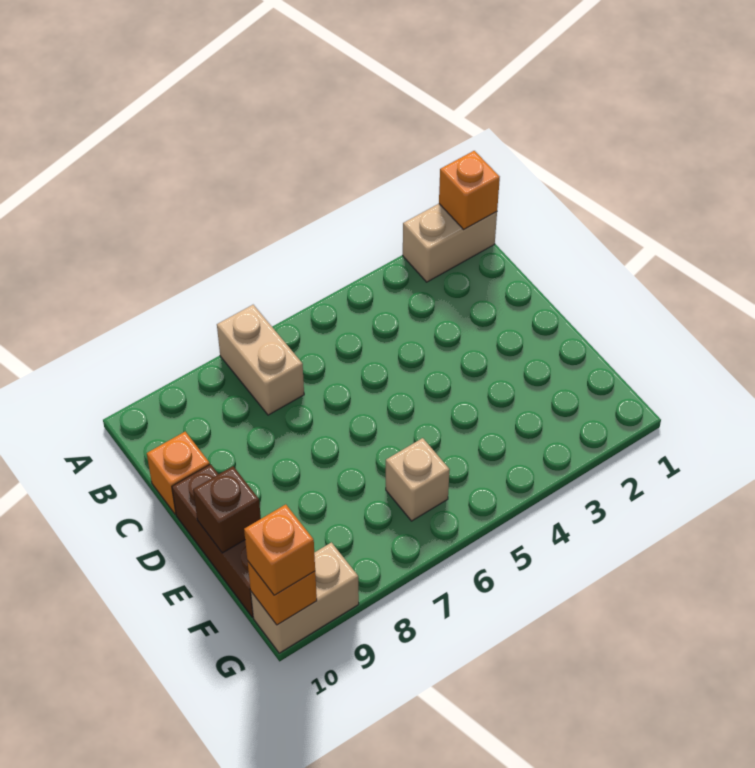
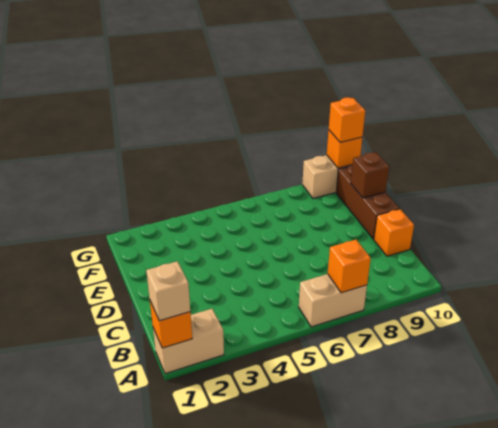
tan brick A7:B7 level 1 -> tan brick A6:A7 level 1
none -> orange brick A7 level 2
tan brick F6 level 1 -> tan brick A1 level 3

